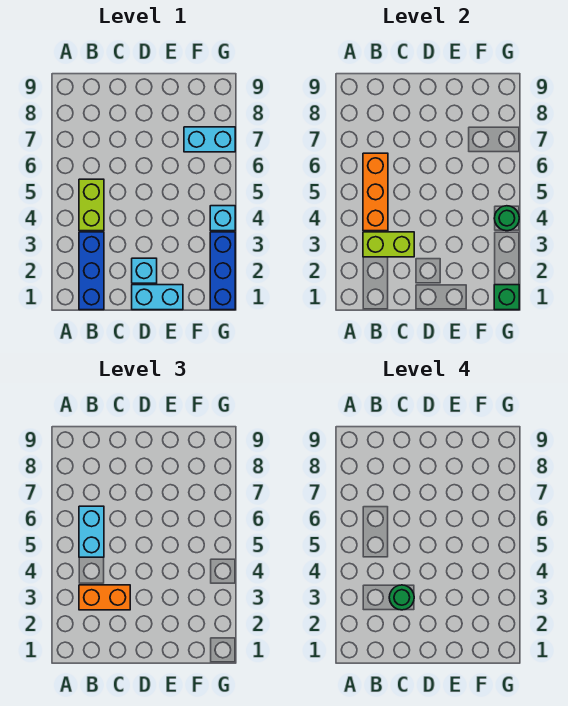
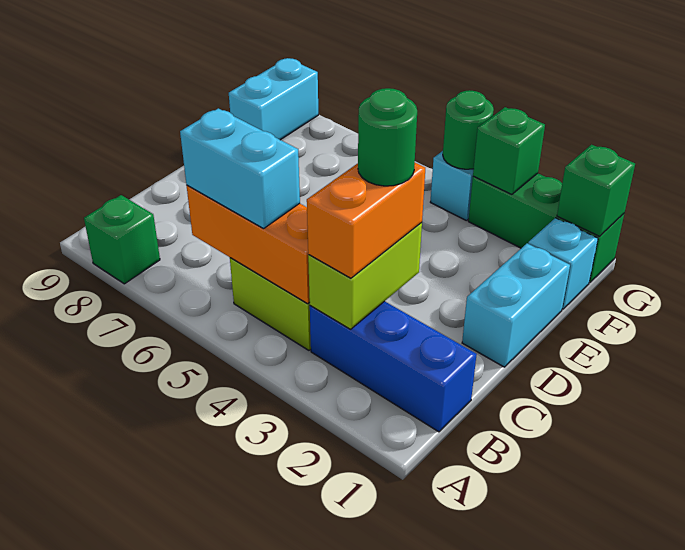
none -> green brick A8 level 1
cyan brick D2 level 1 -> cyan brick F1 level 1
cyan brick F7:G7 level 1 -> cyan brick F9:G9 level 1
blue brick G1:G3 level 1 -> green brick G1:G3 level 1
none -> green brick G3 level 2

